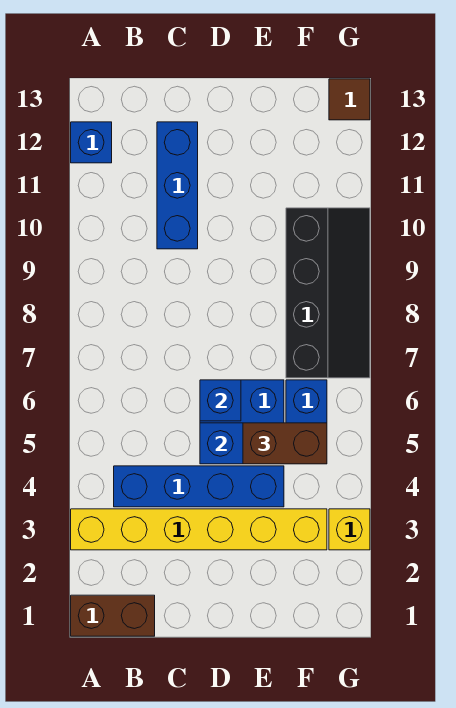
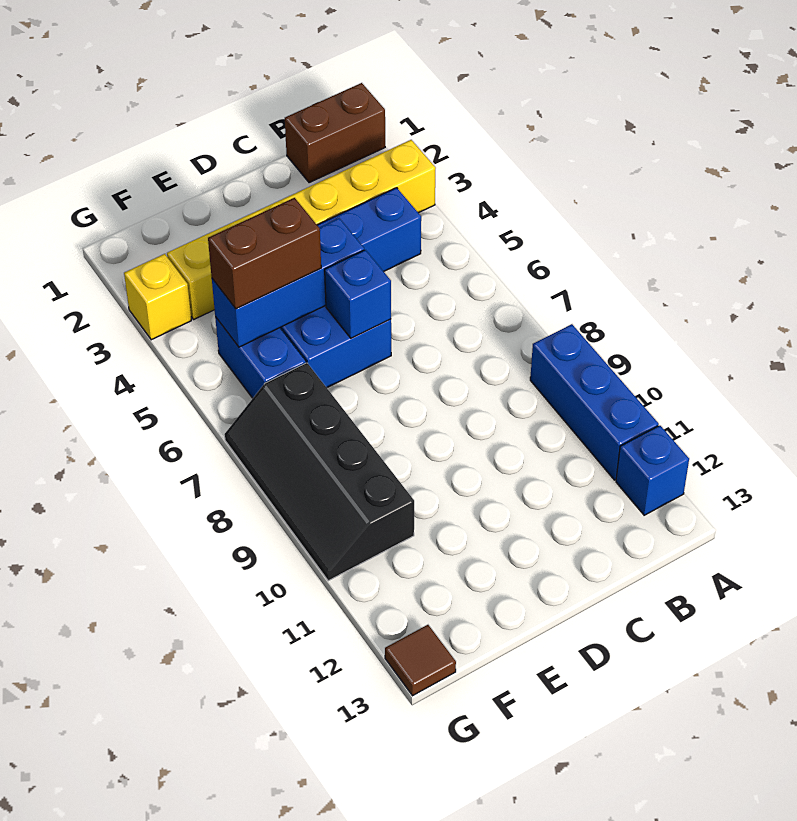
blue brick C10:C12 level 1 -> blue brick A9:A11 level 1

